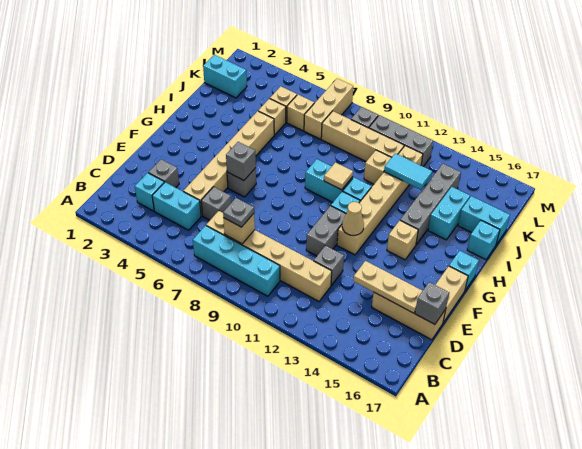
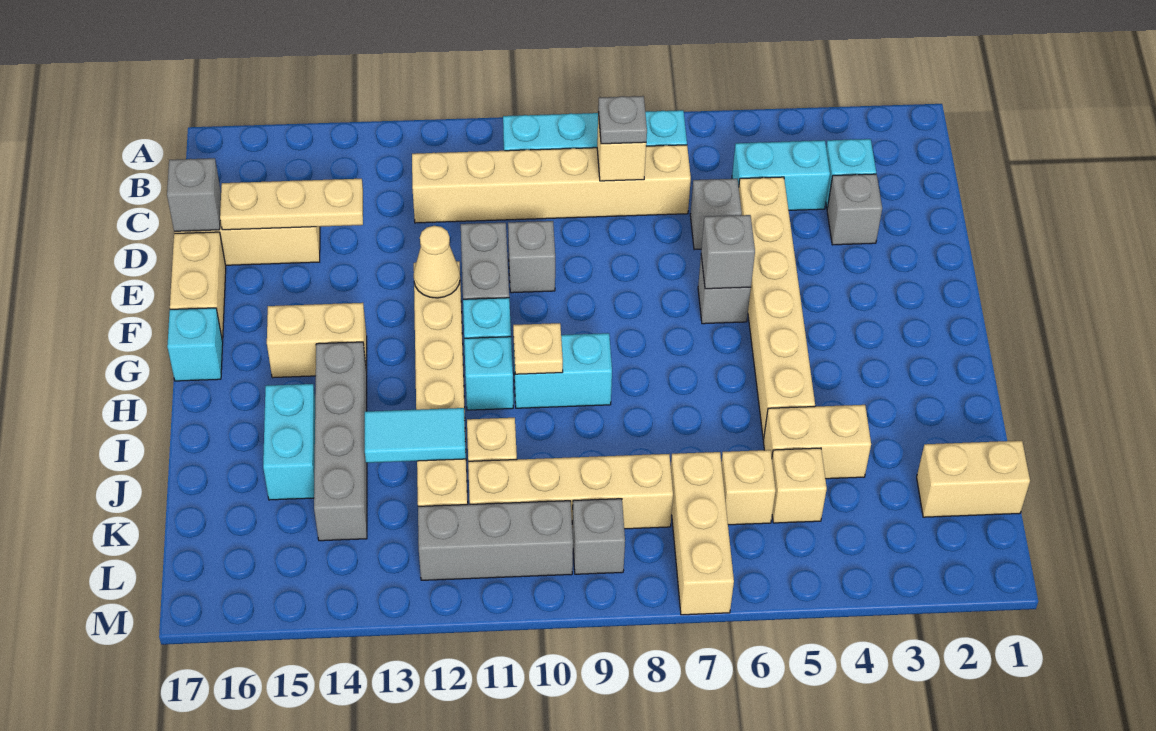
grey brick D12 level 1 -> grey brick E10 level 1
tan brick G14 level 1 -> tan brick G14:G15 level 1
tan tile H10 level 2 -> tan plate H10 level 2
cyan brick I17 level 1 -> none
tan brick J5 level 1 -> tan brick J4:J5 level 1
cyan brick J16:J17 level 1 -> none
cyan brick K1:K2 level 1 -> tan brick K1:K2 level 1

